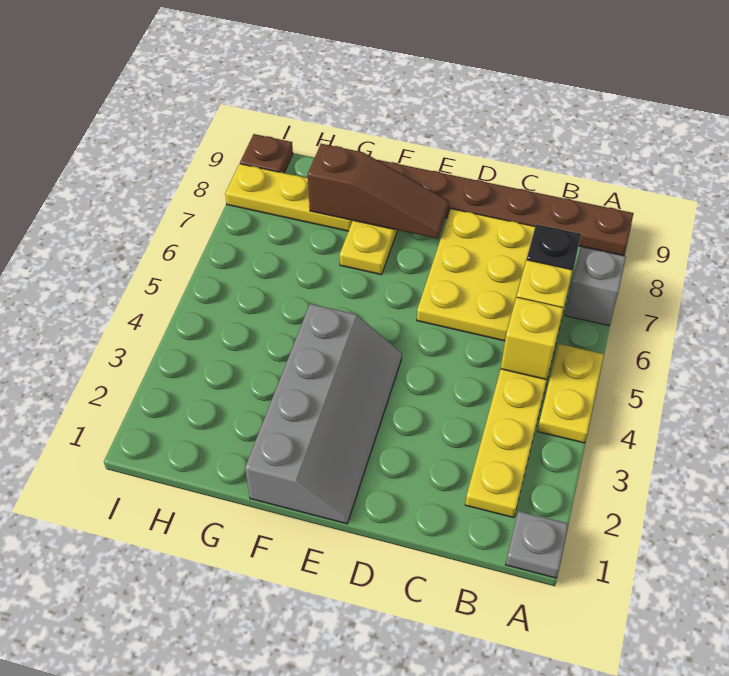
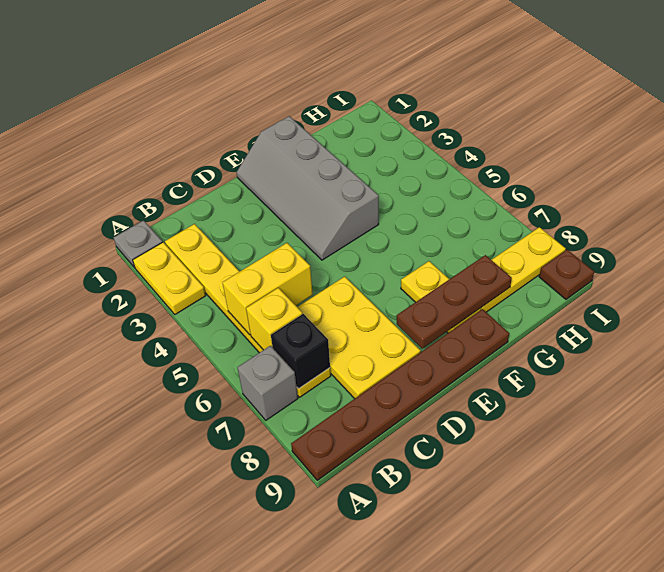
yellow plate A4:A5 level 1 -> yellow plate A2:A3 level 1
yellow brick B5 level 2 -> yellow brick B5:C5 level 2
brown slope E8:G8 level 2 top G -> brown plate E8:G8 level 2

